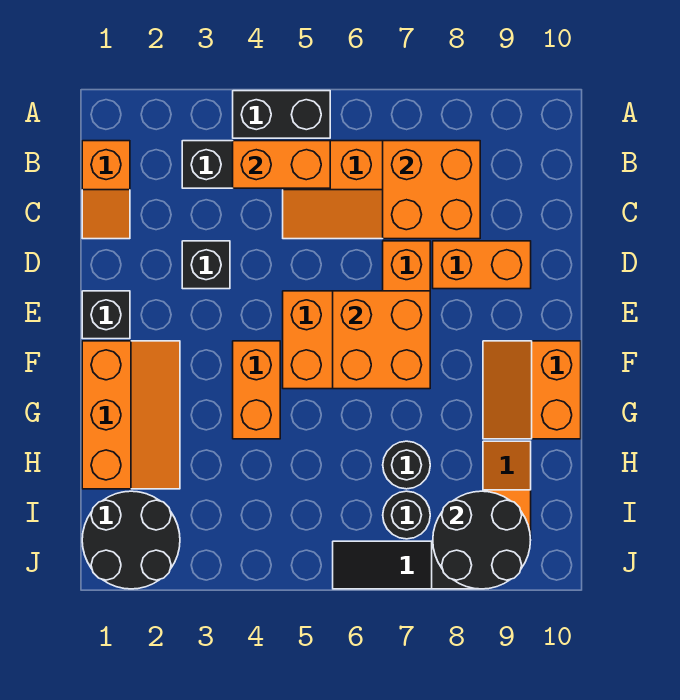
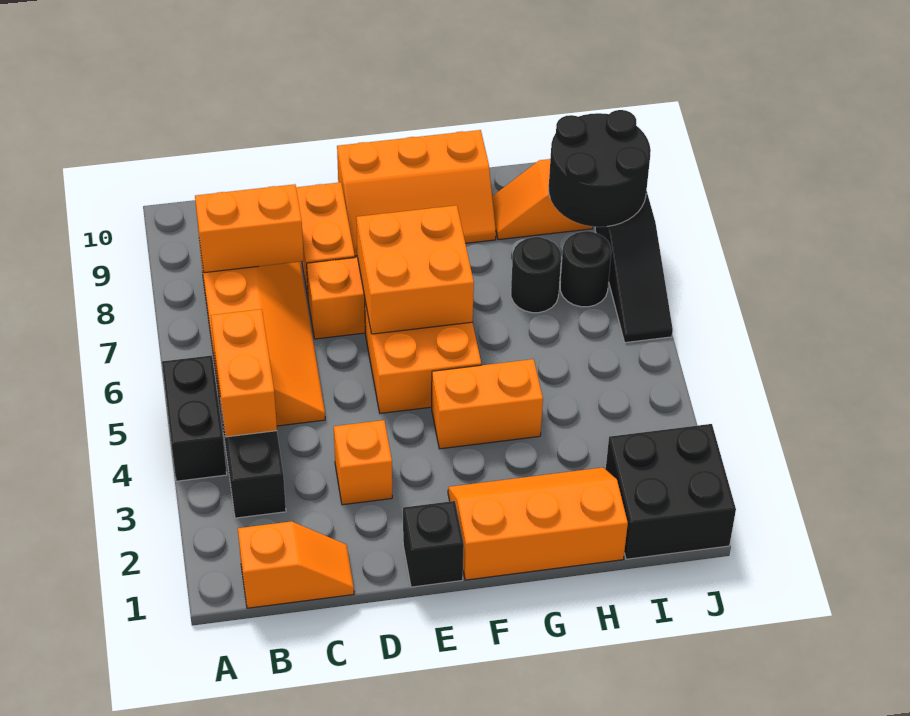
orange brick B7:C8 level 2 -> orange brick B8:C8 level 2
black brick D3 level 1 -> orange brick D3 level 1
orange slope F9:G10 level 1 top 10 -> orange slope E9:G10 level 1 top 10
black round brick I1:J2 level 1 -> black brick I1:J2 level 1

